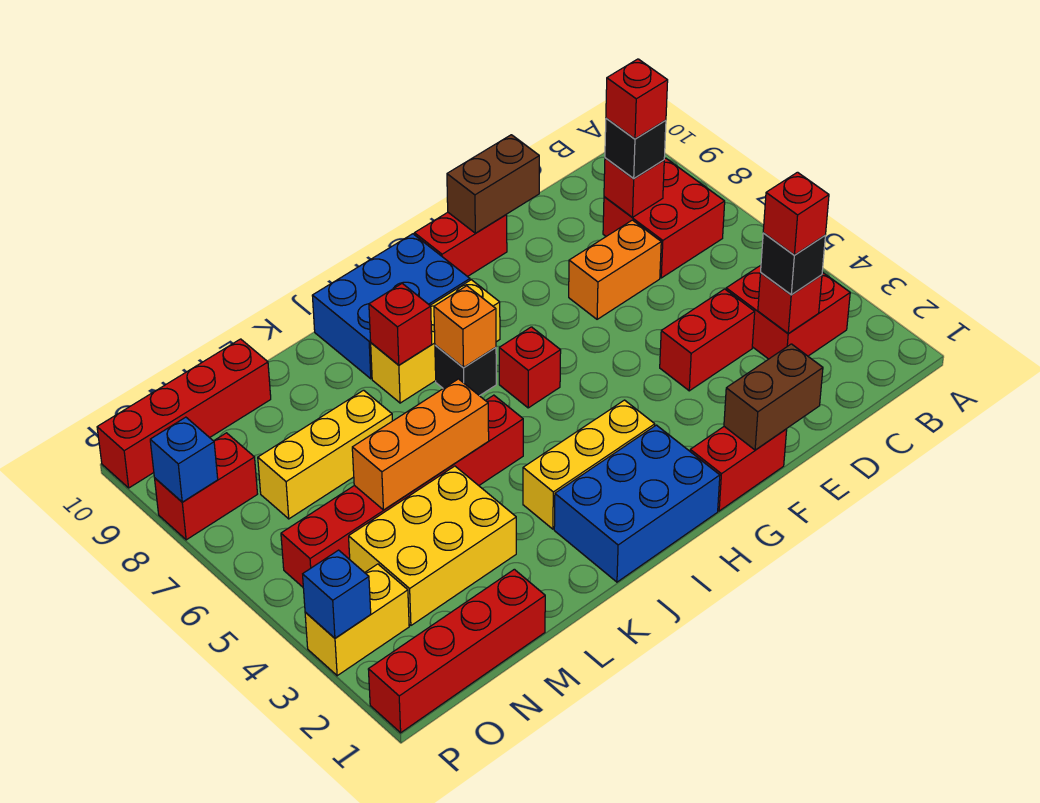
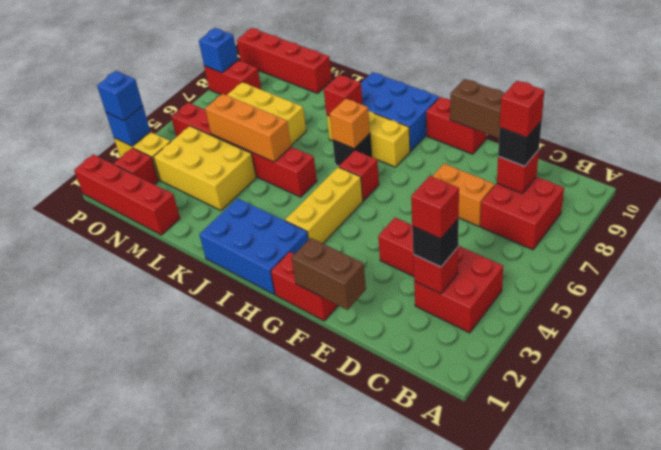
yellow brick H3:J3 level 1 -> yellow brick H3:H5 level 1
none -> red brick O2 level 1
none -> blue brick P3 level 3

